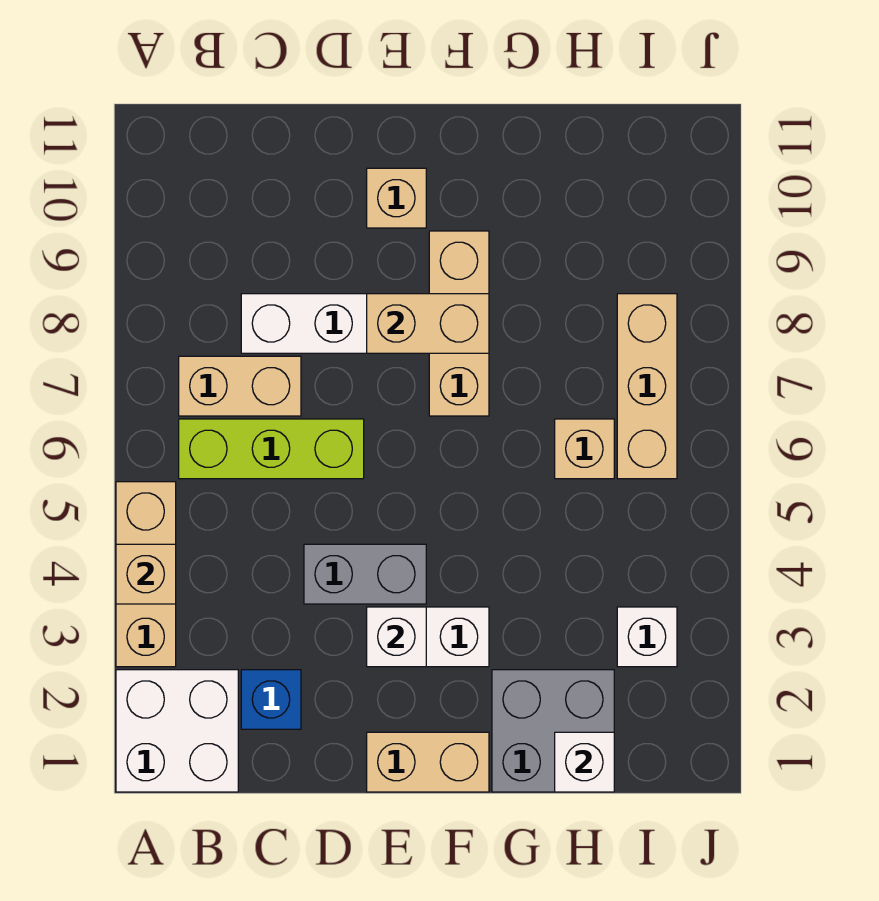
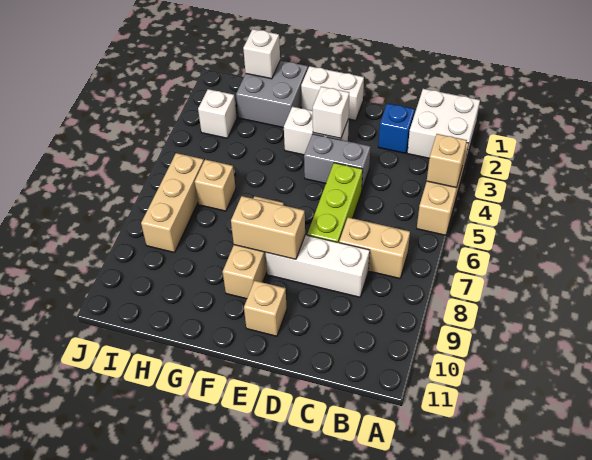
lime brick B6:D6 level 1 -> lime brick D5:D7 level 1
tan brick E1:F1 level 1 -> white brick E1:F1 level 1

